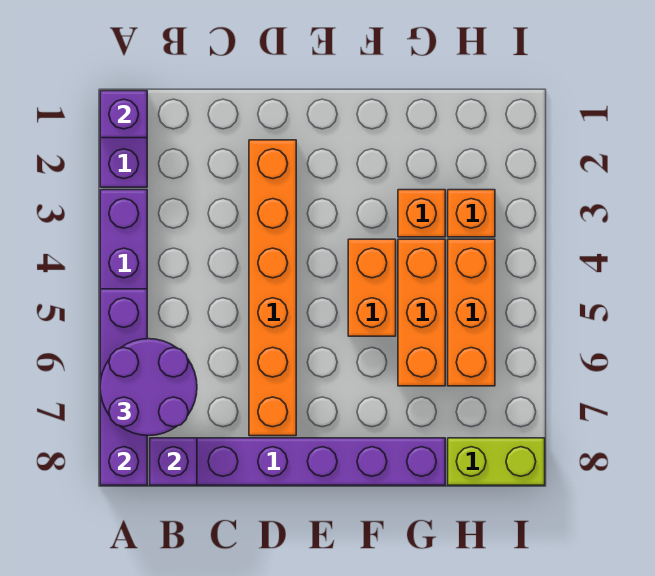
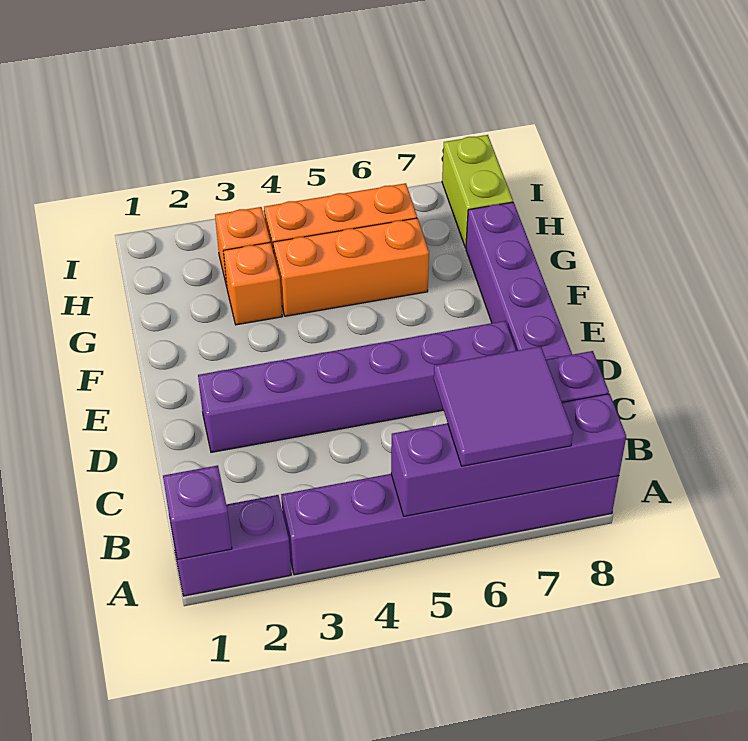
purple round brick A6:B7 level 3 -> purple tile A6:B7 level 3
orange brick D2:D7 level 1 -> purple brick D2:D7 level 1
orange brick F4:F5 level 1 -> none

